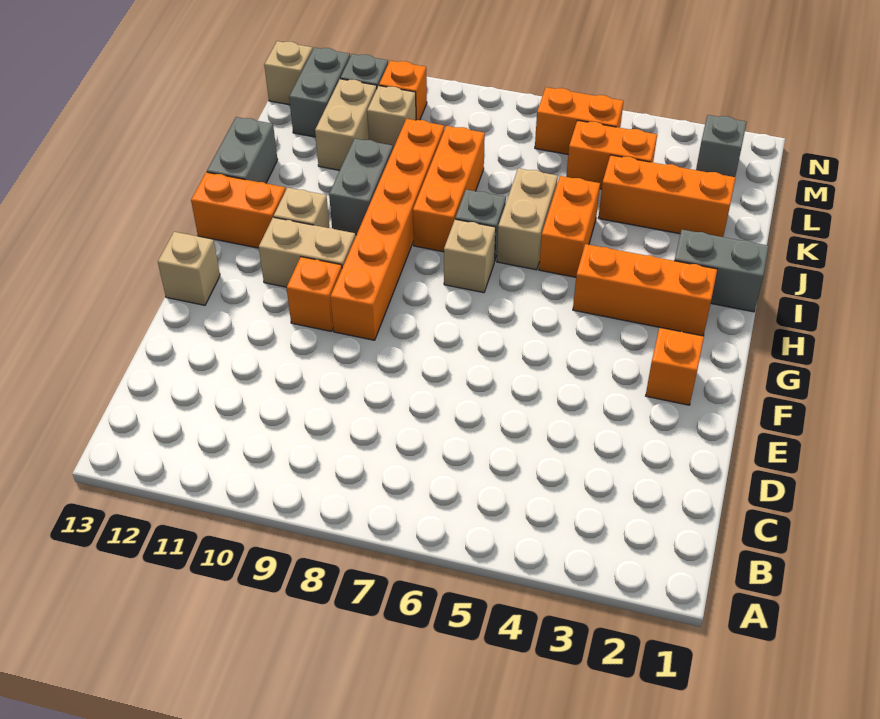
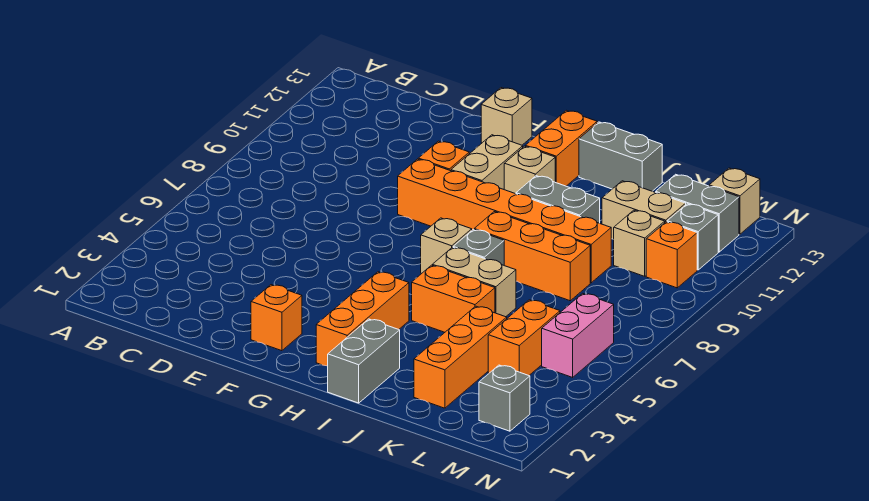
orange brick M5:M6 level 1 -> pink brick M5:M6 level 1

